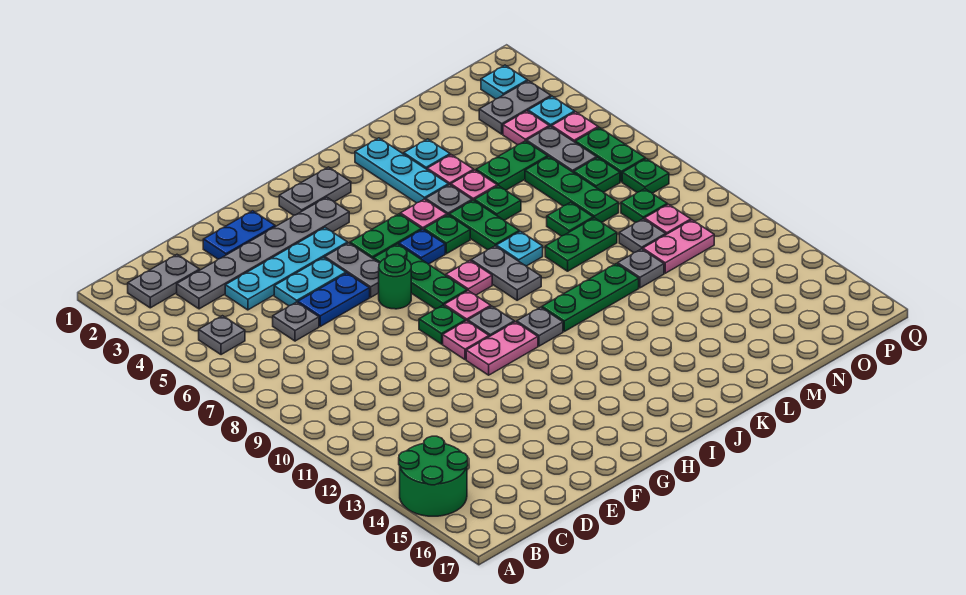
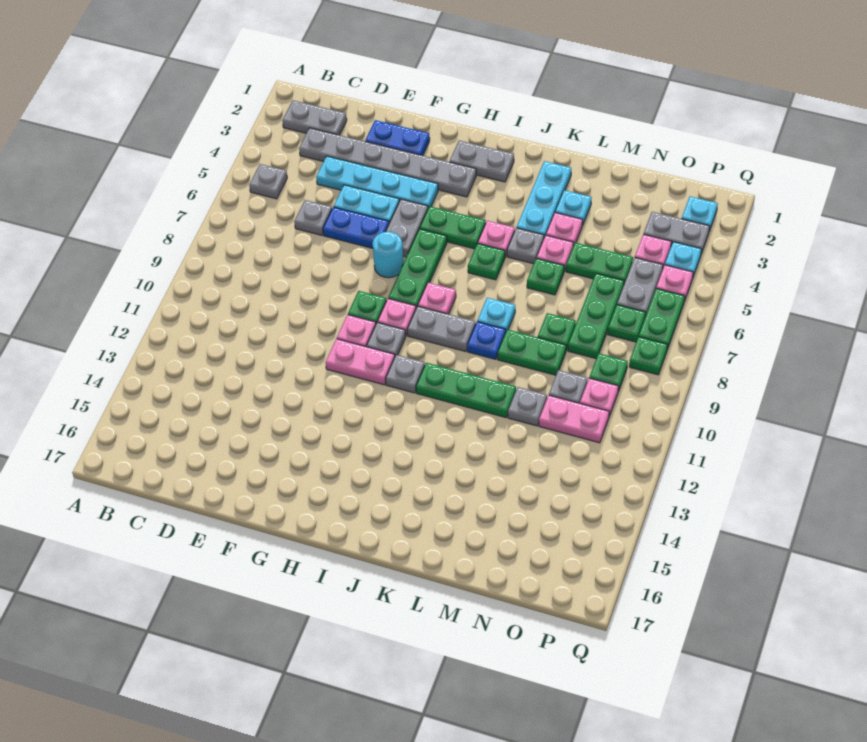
green round brick A14:B15 level 1 -> none
green round brick G7 level 1 -> cyan round brick G7 level 1
blue plate I6 level 1 -> blue plate K9 level 1
grey plate J8:J9 level 1 -> grey plate I9:J9 level 1
green plate K6:K7 level 1 -> none

